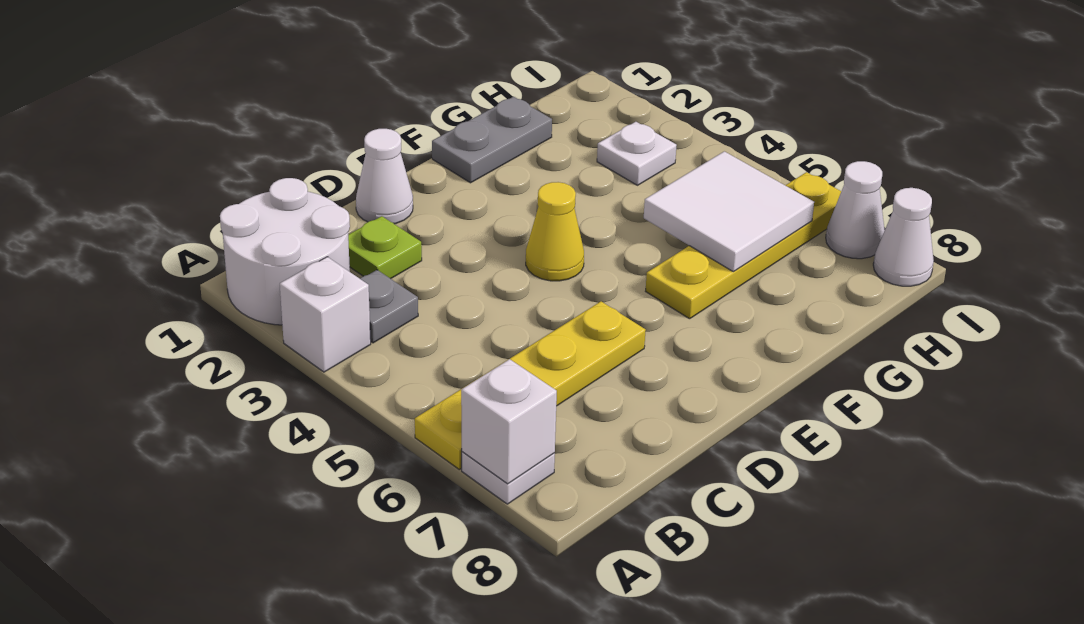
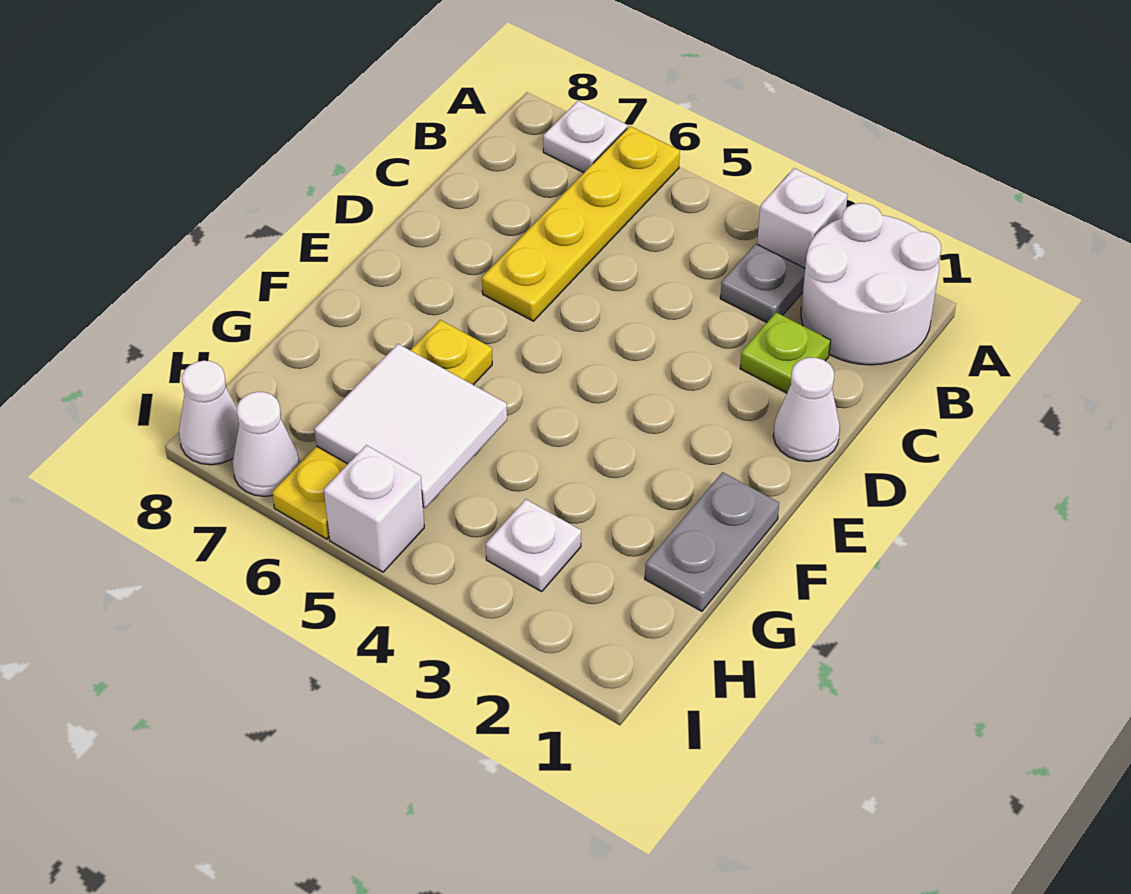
white brick A7 level 2 -> white brick I5 level 1
yellow cone E4 level 1 -> none

